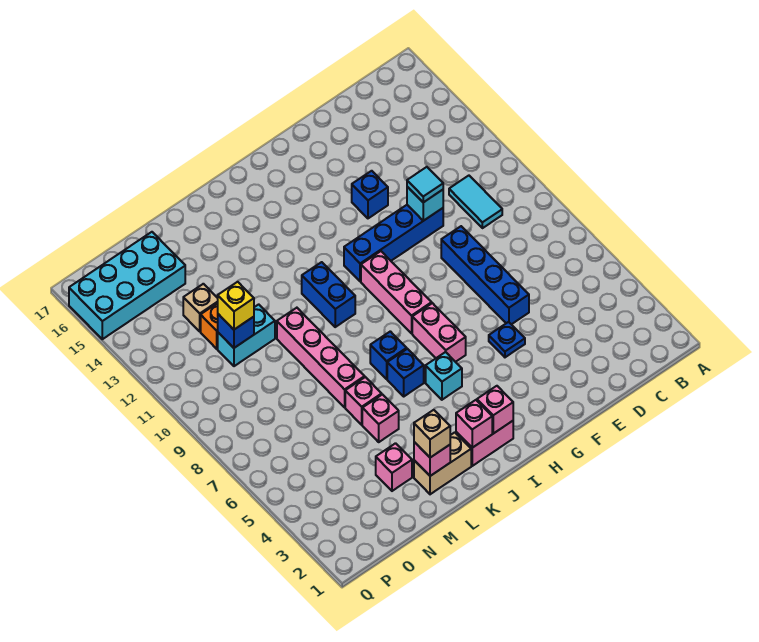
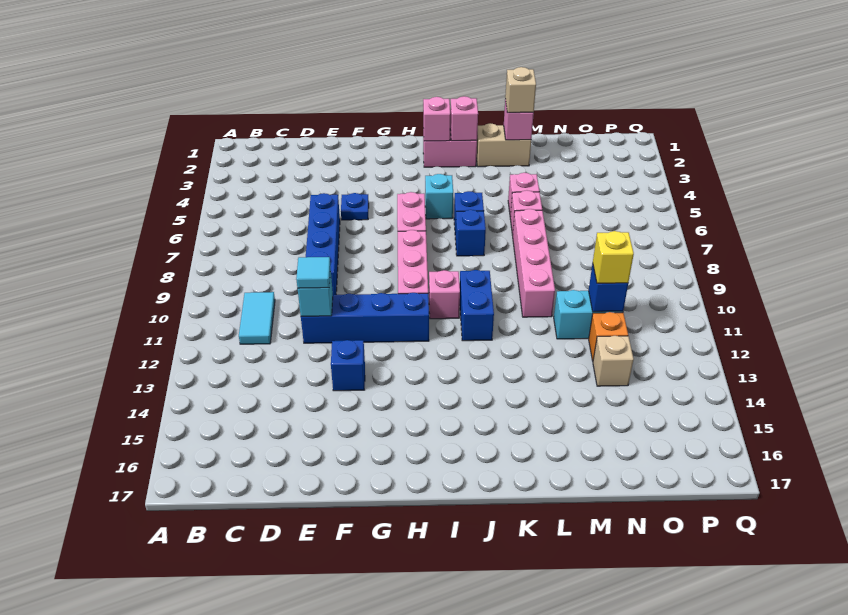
pink brick M3 level 1 -> pink brick I10 level 1
cyan brick N15:Q16 level 1 -> none

